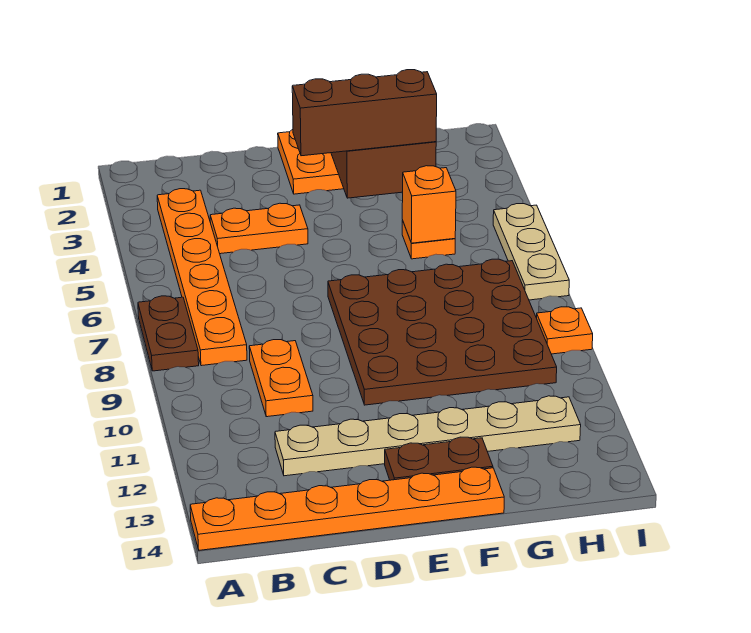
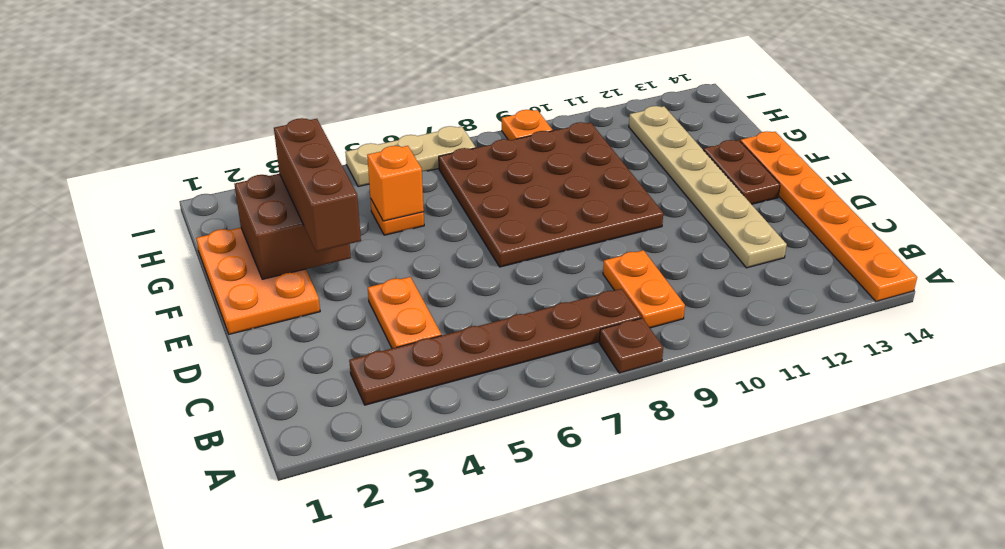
brown plate A7:A8 level 1 -> brown plate A8 level 1
orange plate B3:B8 level 1 -> brown plate B3:B8 level 1
orange plate C9:C10 level 1 -> orange plate B9:C9 level 1

